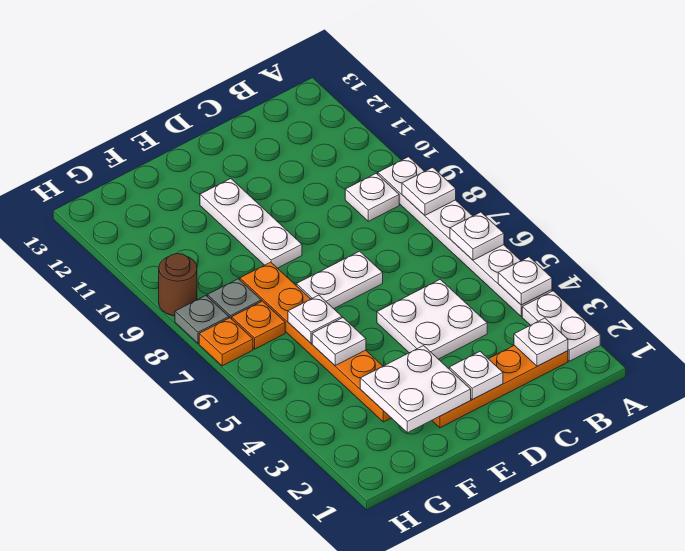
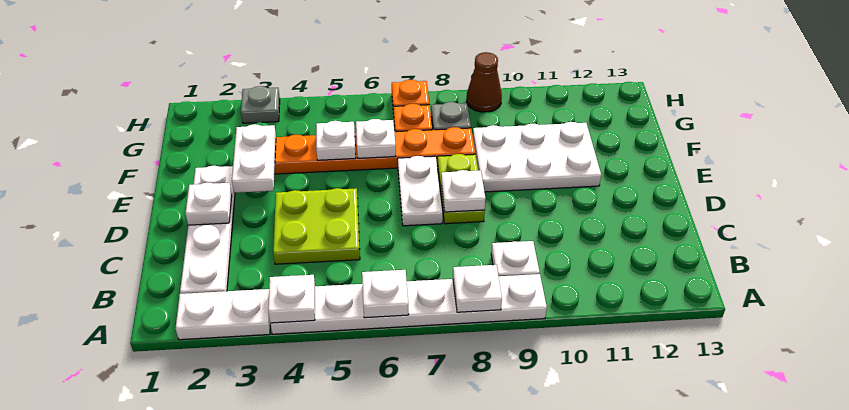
orange plate B2:E2 level 1 -> white plate B2:E2 level 1
white plate B2 level 2 -> white plate D8 level 2
white plate C4:D5 level 1 -> lime plate C4:D5 level 1
none -> lime plate D8:E8 level 1
white plate E2:F3 level 2 -> white plate E3:F3 level 2
white plate E9:E11 level 1 -> white plate E9:F11 level 1
grey plate H8 level 1 -> grey plate H3 level 1
brown round brick H9 level 1 -> brown cone H9 level 1

